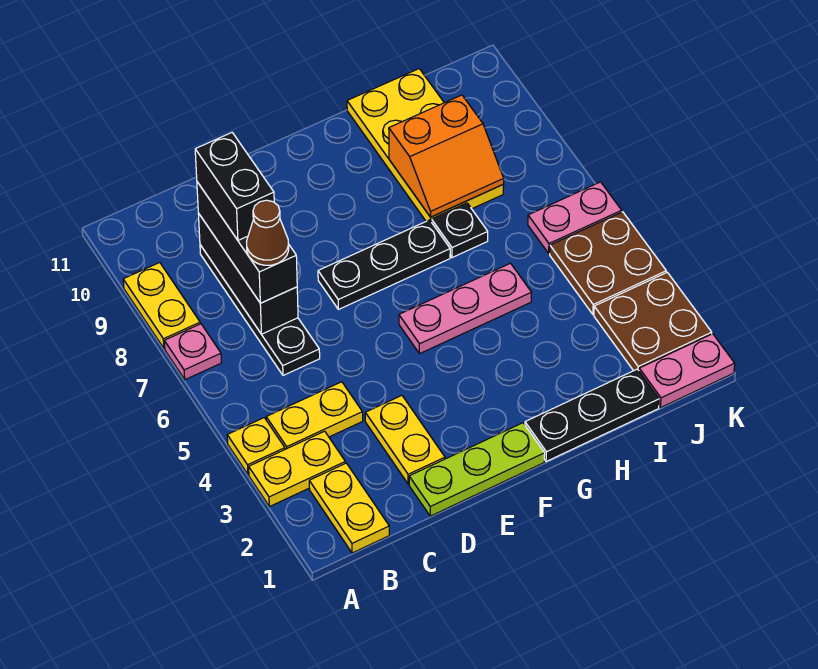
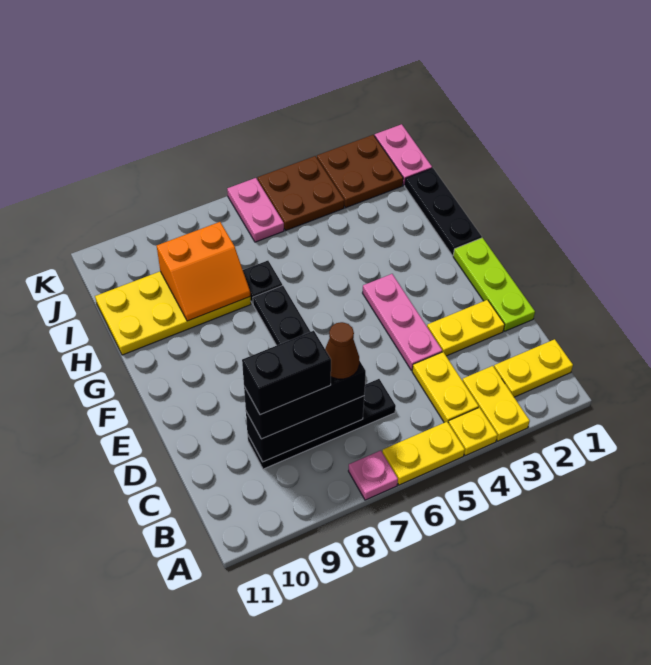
yellow plate A8:A9 level 1 -> yellow plate A5:A6 level 1
pink plate F5:H5 level 1 -> pink plate D4:F4 level 1
orange slope H8:I9 level 2 top 9 -> orange slope H8:I9 level 2 top I

